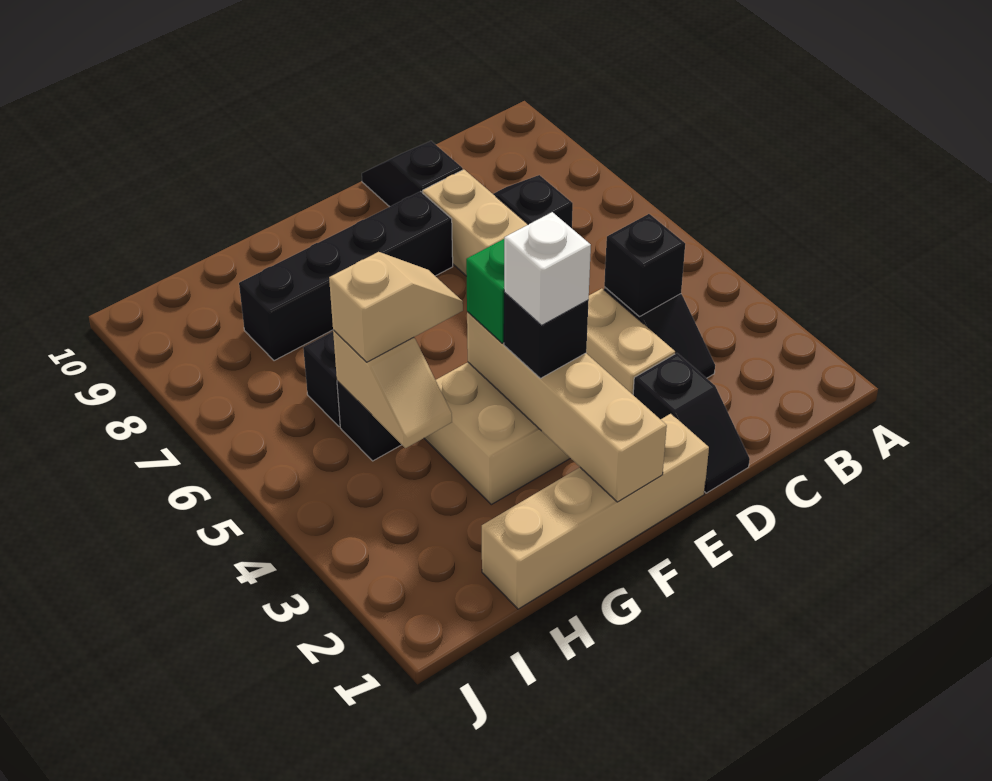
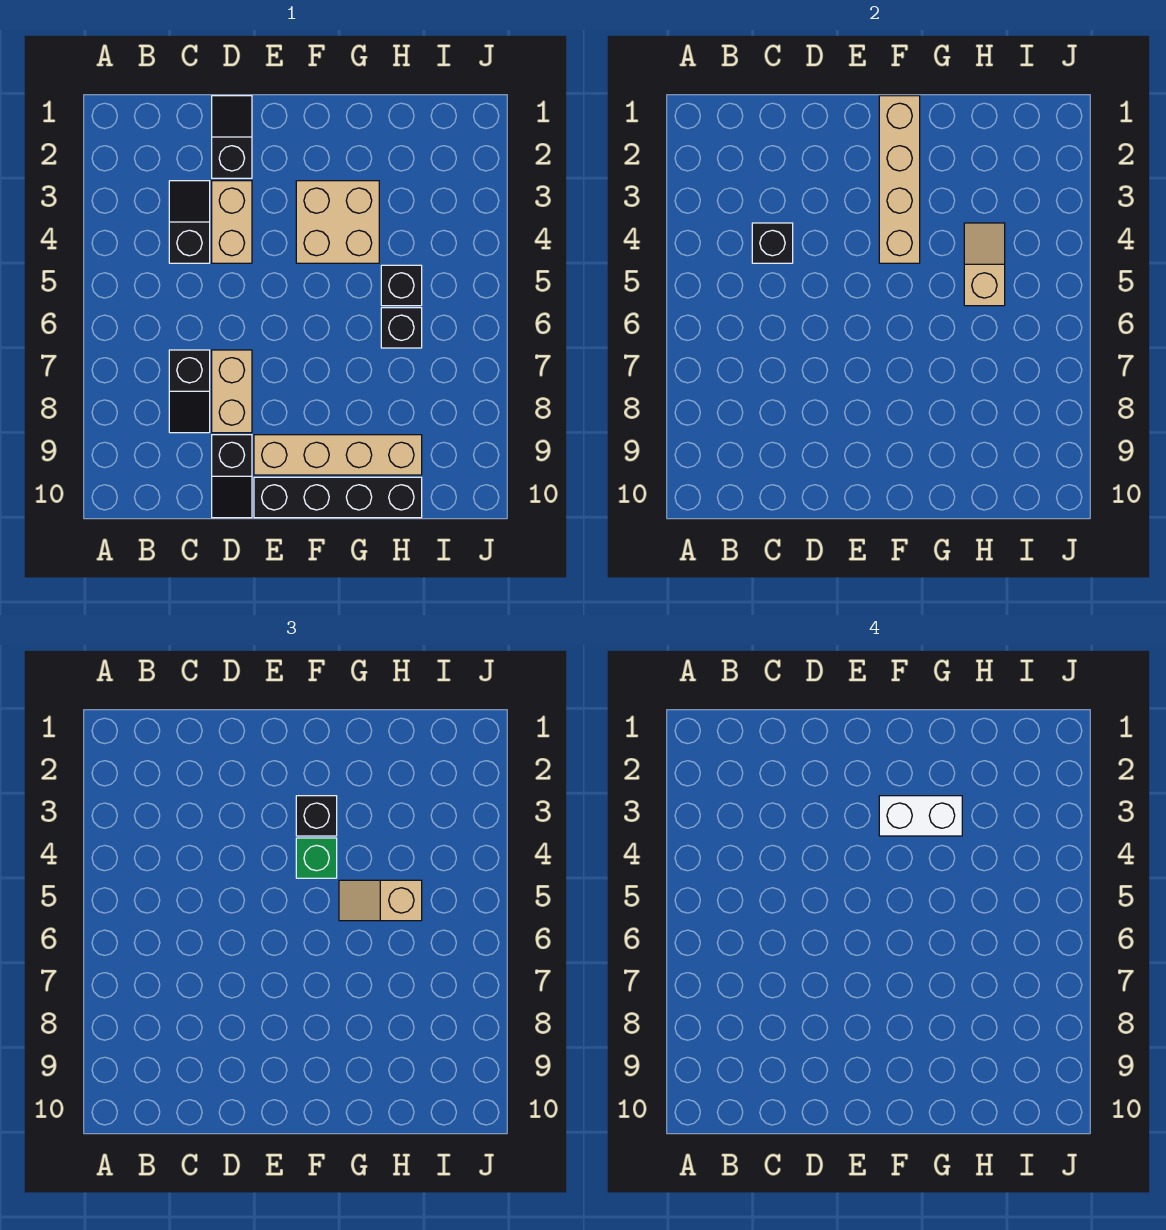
tan brick E1:H1 level 1 -> tan brick E9:H9 level 1
black brick E8:H8 level 1 -> black brick E10:H10 level 1
white brick F3 level 4 -> white brick F3:G3 level 4

